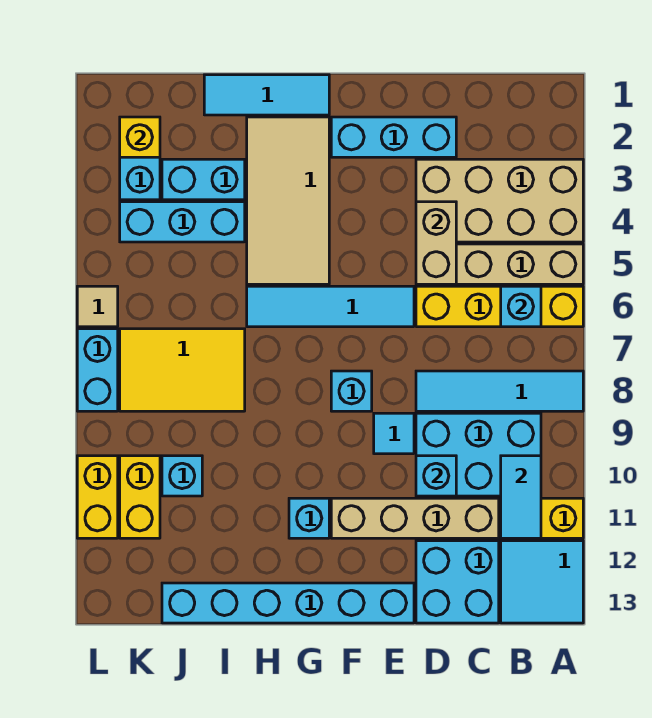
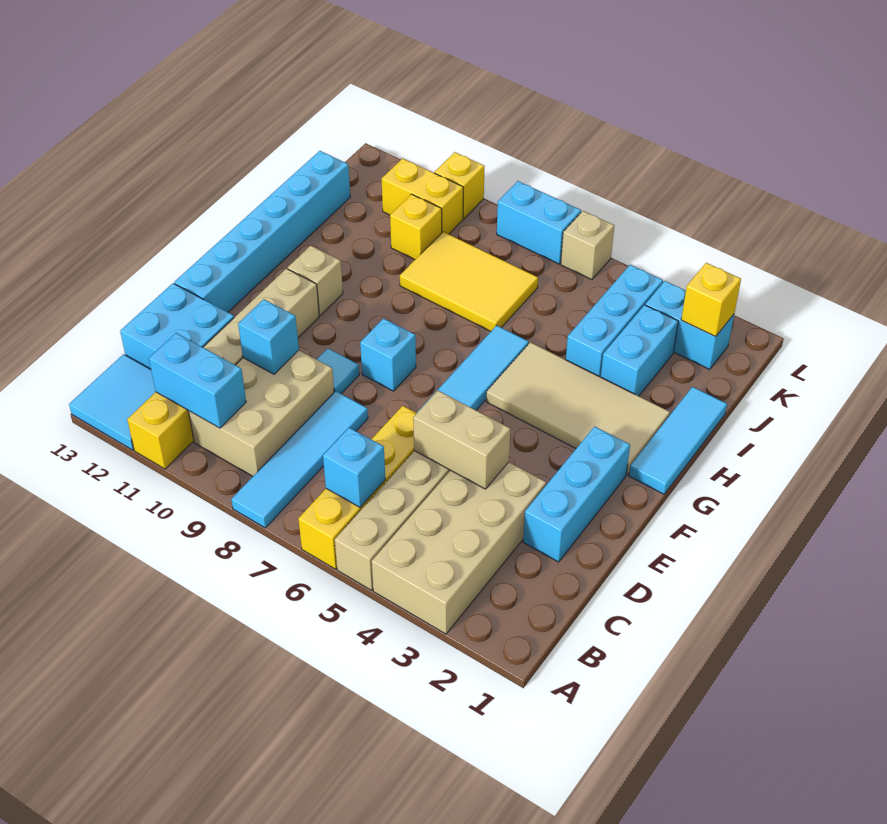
cyan brick B9:D10 level 1 -> tan brick B9:D10 level 1
cyan tile B10:B11 level 2 -> cyan brick B10:B11 level 2
cyan brick G11 level 1 -> tan brick G11 level 1
yellow tile I7:K8 level 1 -> yellow tile I7:J9 level 1
cyan brick J10 level 1 -> yellow brick J10 level 1
tan tile L6 level 1 -> tan brick L6 level 1
yellow brick L10:L11 level 1 -> yellow brick L10 level 1

